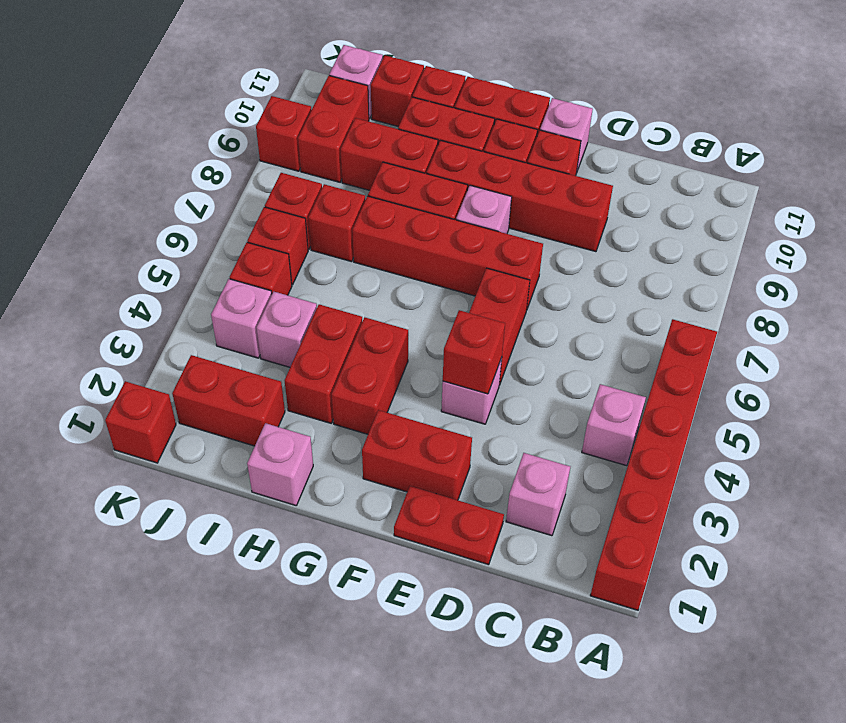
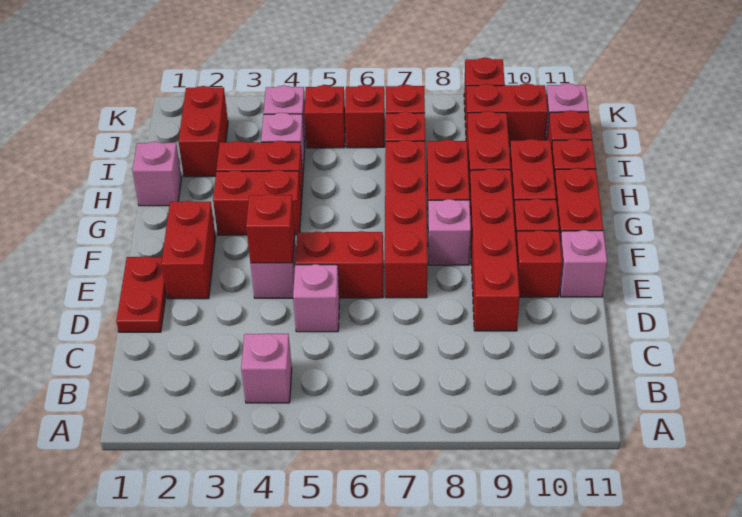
red brick A1:A6 level 1 -> none
pink brick C2 level 1 -> pink brick D5 level 1
red brick K1 level 1 -> none

